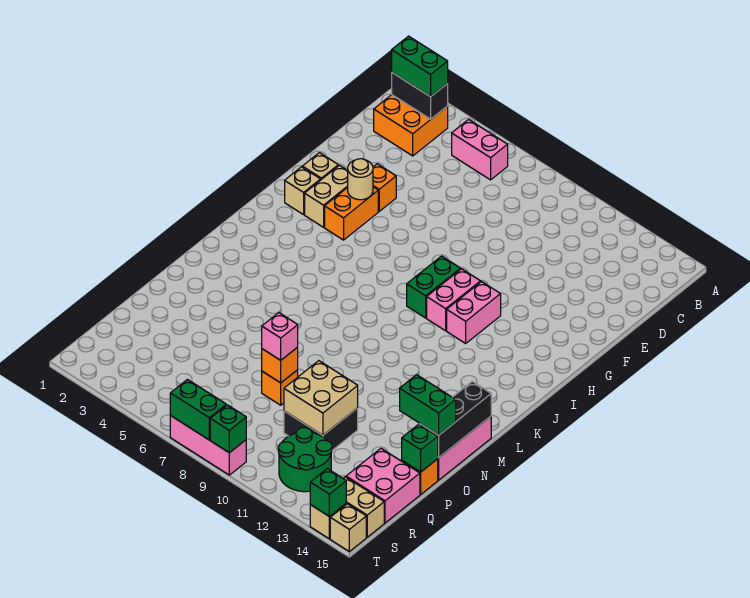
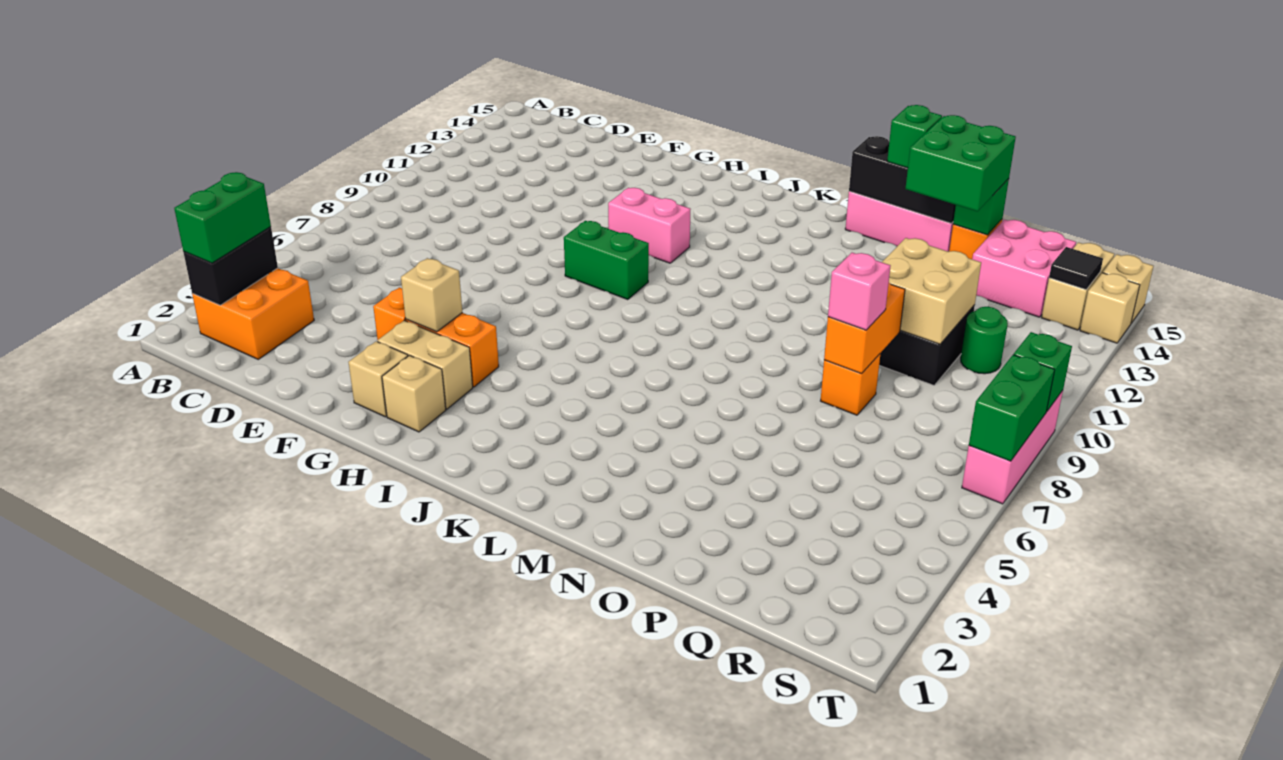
pink brick B5:B6 level 1 -> none
tan round brick G4 level 2 -> tan brick G4 level 2
pink brick H10:I10 level 1 -> none
green brick O14:O15 level 3 -> green brick O14:P15 level 3
orange brick P8 level 2 -> orange brick P8:P9 level 2
green round brick R11:S12 level 1 -> green round brick R11 level 1
none -> black tile S14 level 2
green brick T14 level 2 -> green brick N15 level 3

